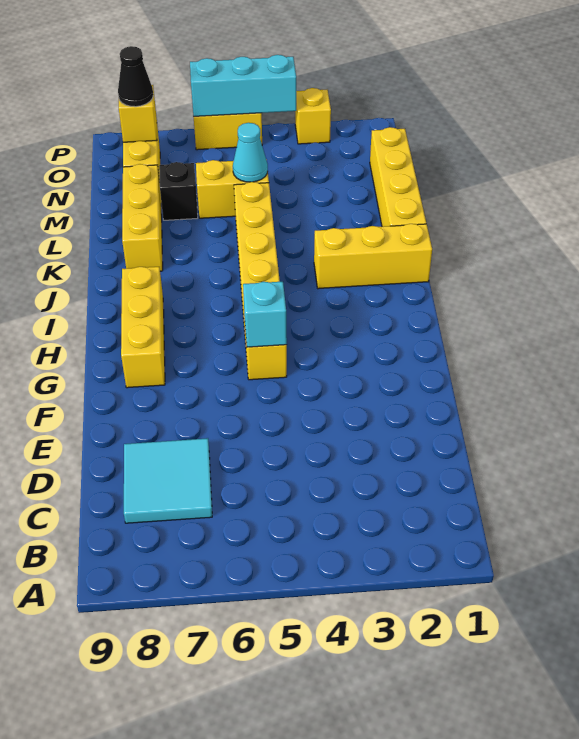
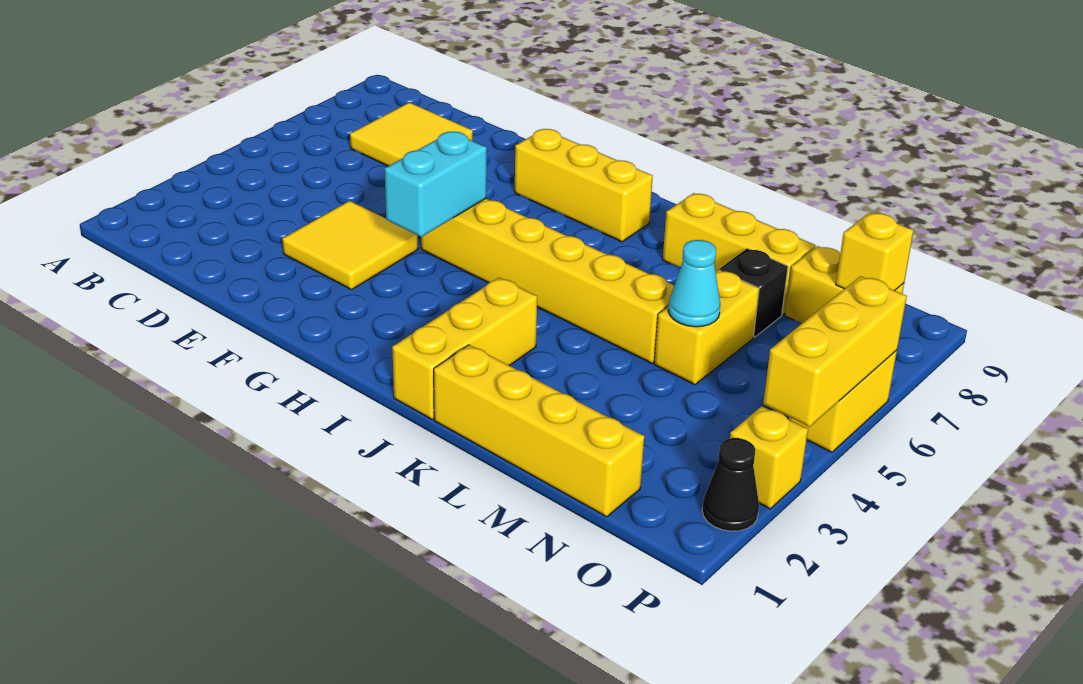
cyan tile C7:D8 level 1 -> yellow tile C7:D8 level 1
none -> yellow tile E3:F4 level 1
cyan brick G5 level 2 -> cyan brick G4:G5 level 2
black cone O8 level 3 -> black cone P2 level 1
cyan brick P4:P6 level 2 -> yellow brick P4:P6 level 2

